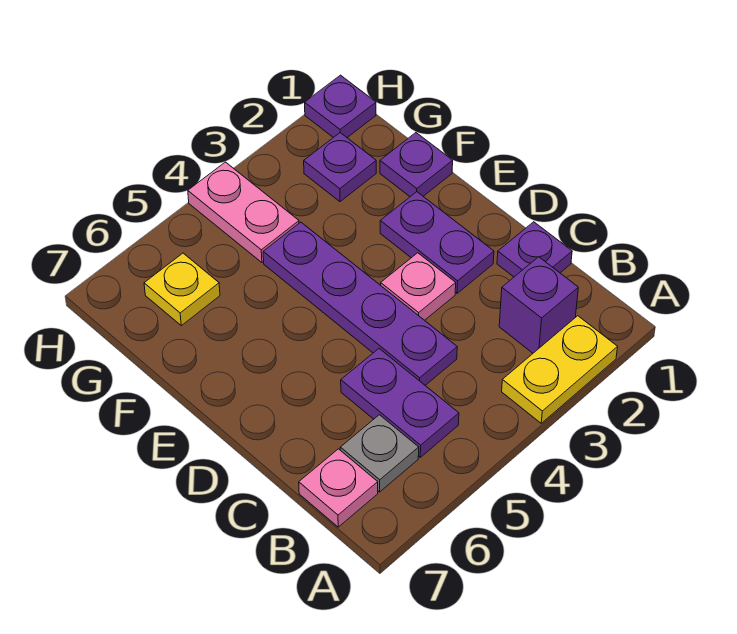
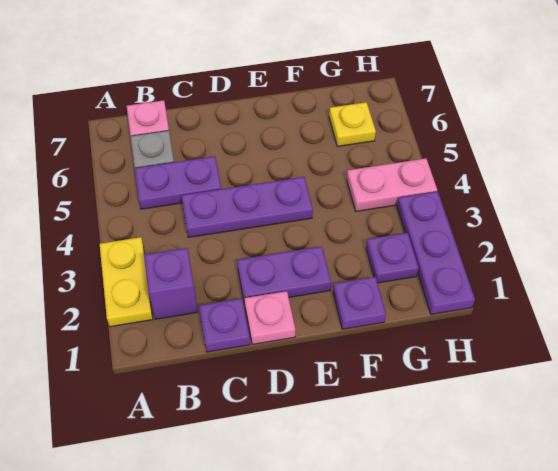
purple plate C4:F4 level 1 -> purple plate C4:E4 level 1
pink plate D3 level 1 -> pink plate D1 level 1
purple plate H1 level 1 -> purple plate H1:H3 level 1

